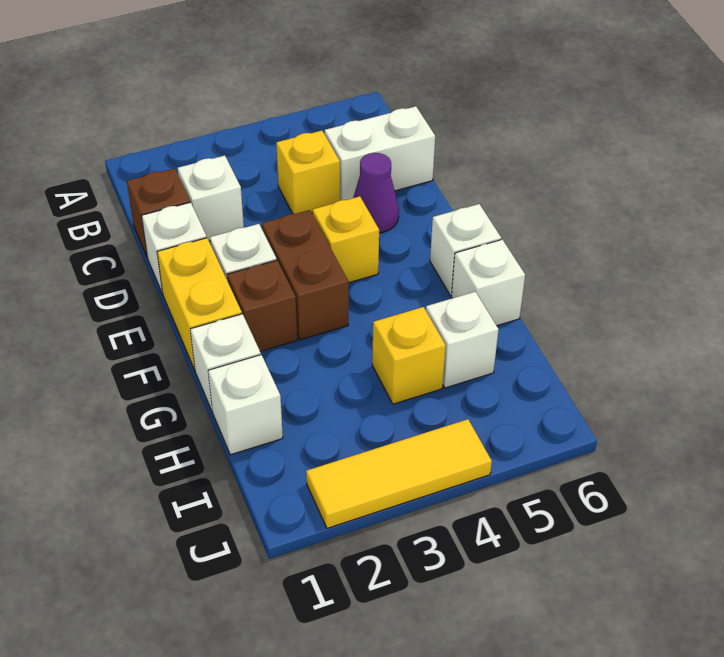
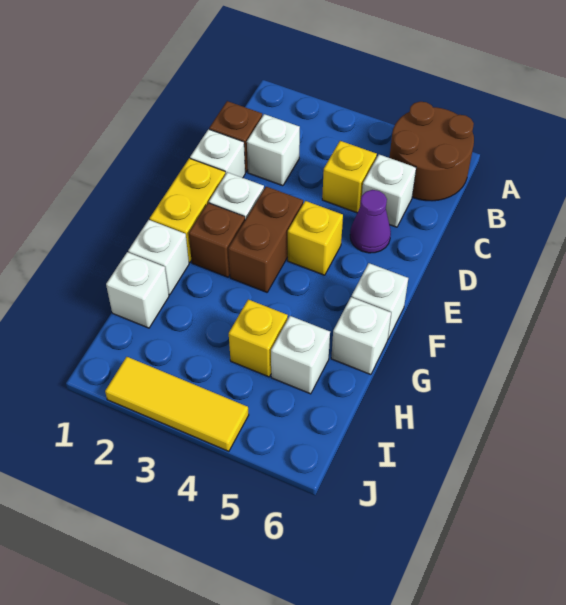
none -> brown round brick A5:B6 level 1
white brick C5:C6 level 1 -> white brick C5 level 1

